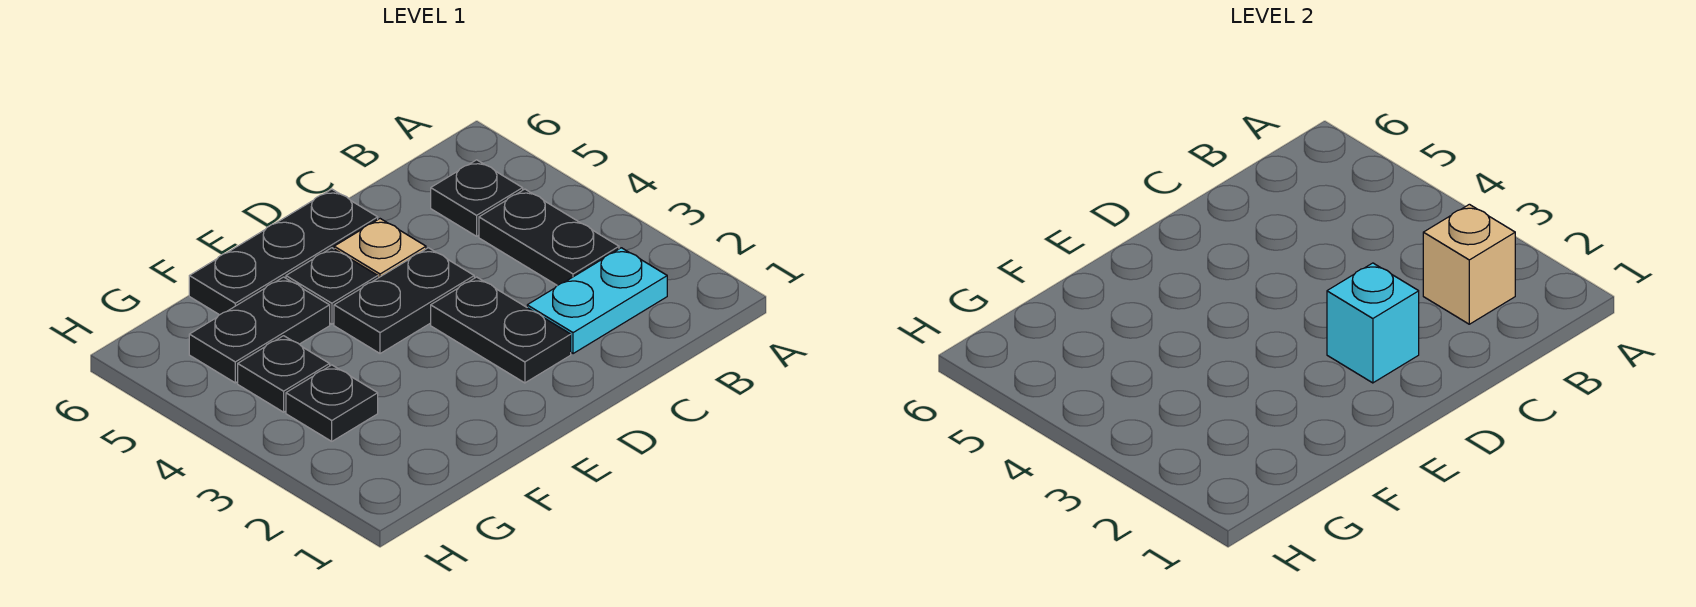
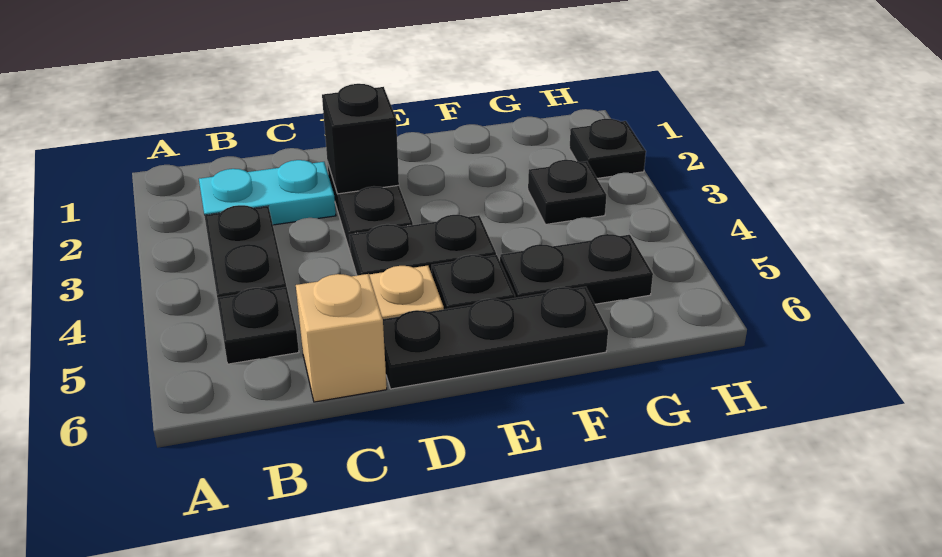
tan brick B2 level 2 -> tan brick C6 level 1
cyan brick D2 level 2 -> black brick D2 level 2
black plate G4 level 1 -> black plate H2 level 1

